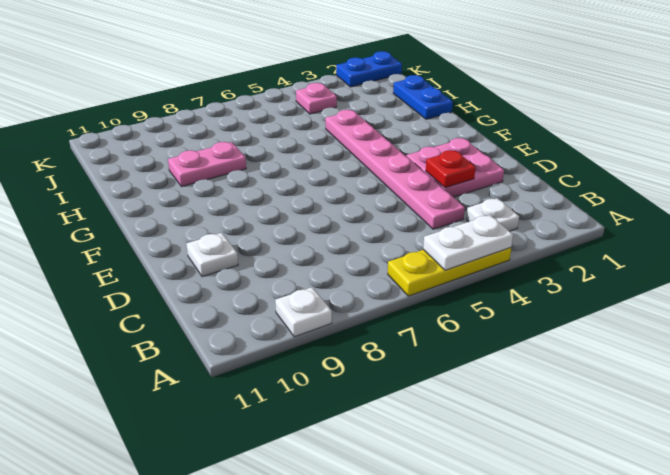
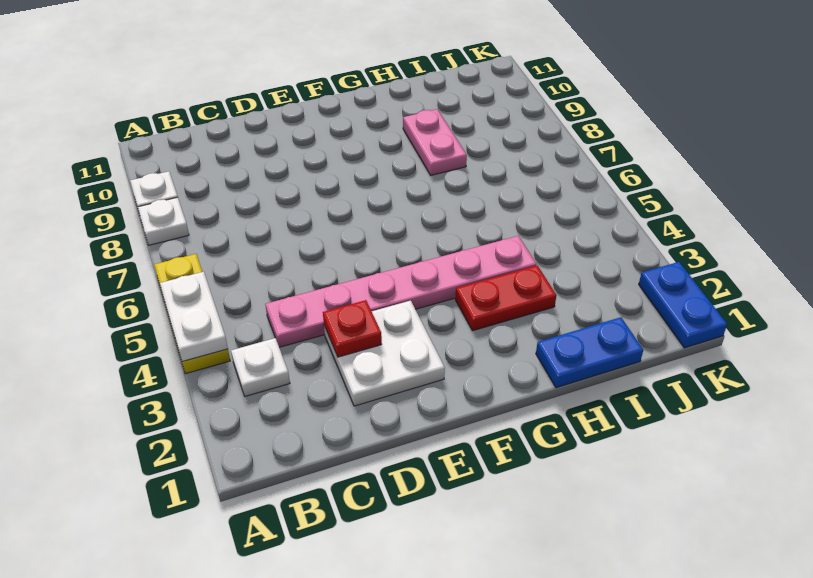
pink plate D2:E3 level 1 -> white plate D2:E3 level 1
white plate D10 level 1 -> white plate A8 level 1
none -> red plate G3:H3 level 1
pink plate J4 level 1 -> none

